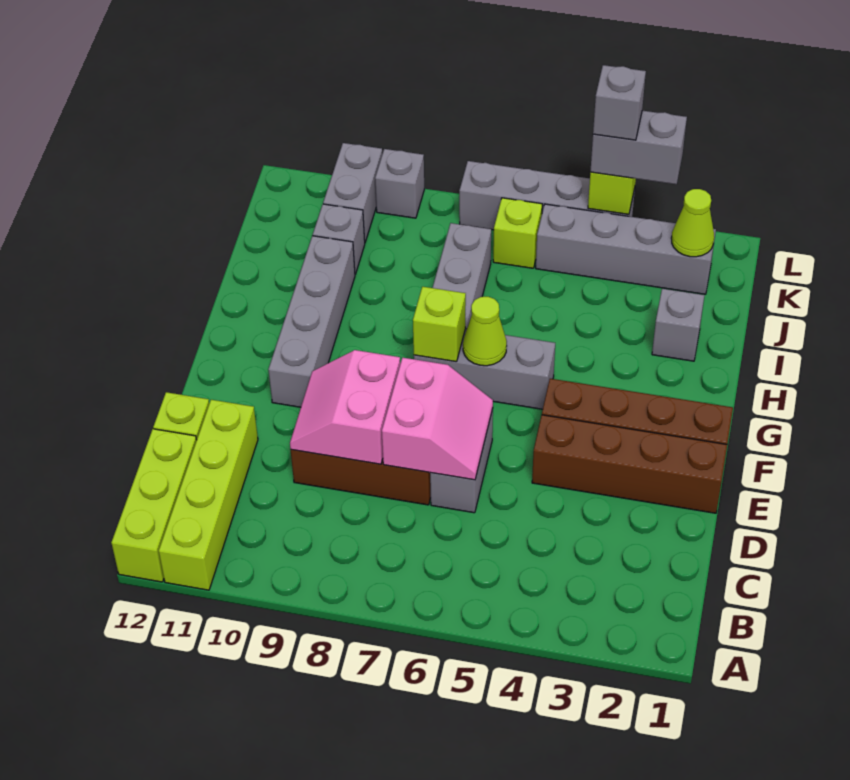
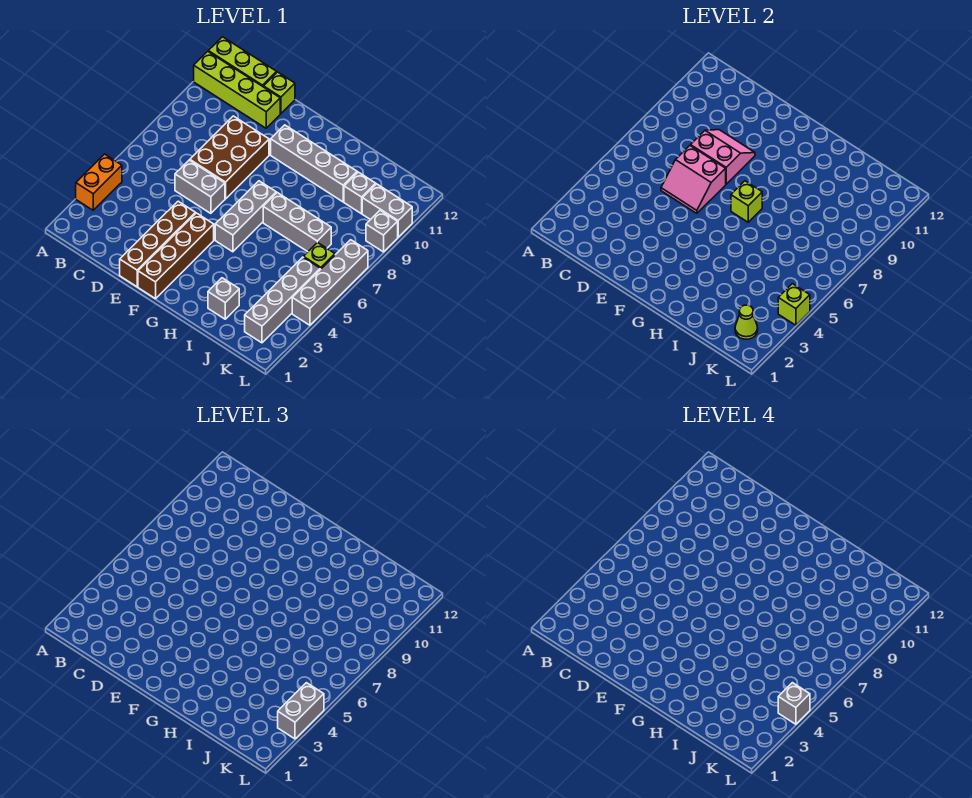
none -> orange brick A3:A4 level 1
lime cone G6 level 2 -> none

